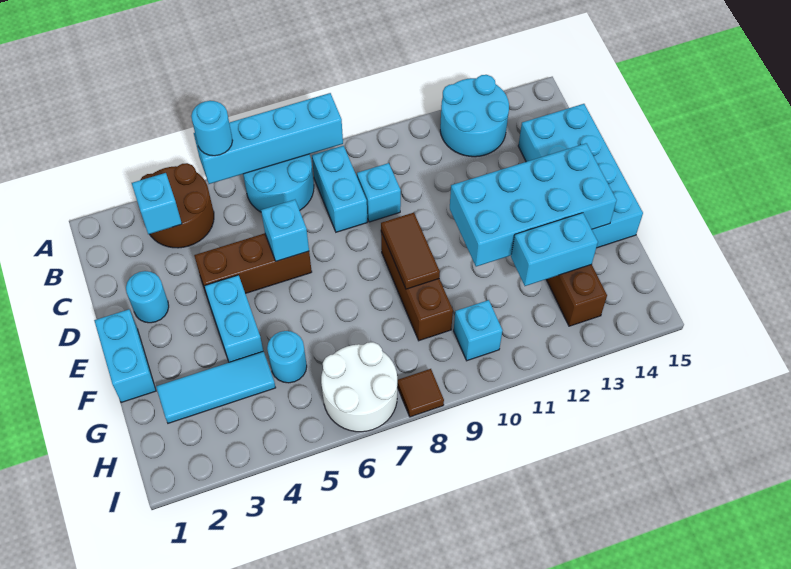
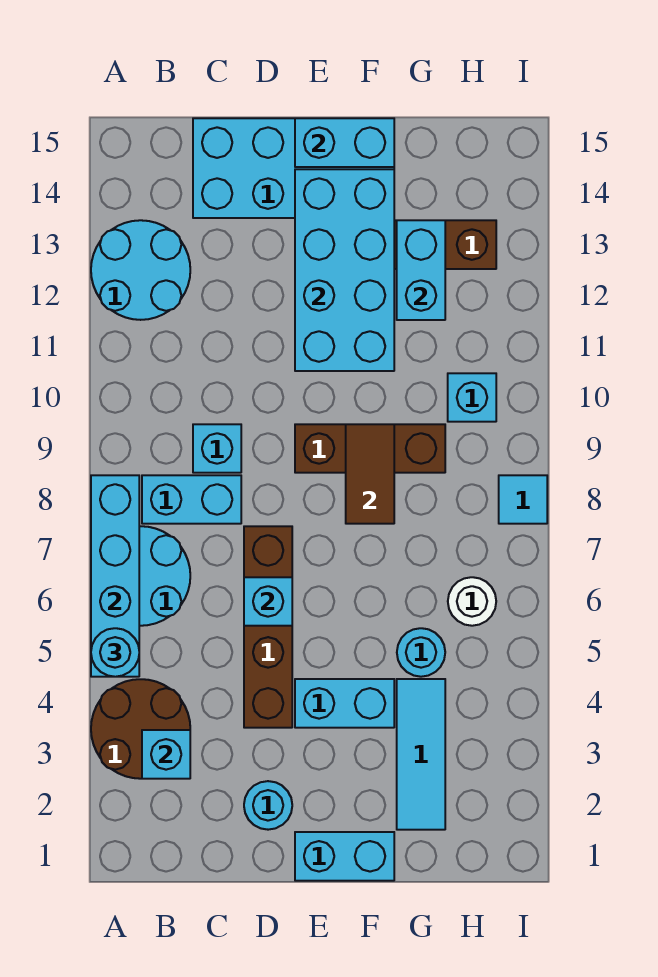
brown brick D4:D6 level 1 -> brown brick D4:D7 level 1
brown tile E9:F9 level 2 -> brown tile F8:F9 level 2
none -> cyan brick E15:F15 level 2
white round brick H6:I7 level 1 -> white round brick H6 level 1
brown tile I8 level 1 -> cyan tile I8 level 1

